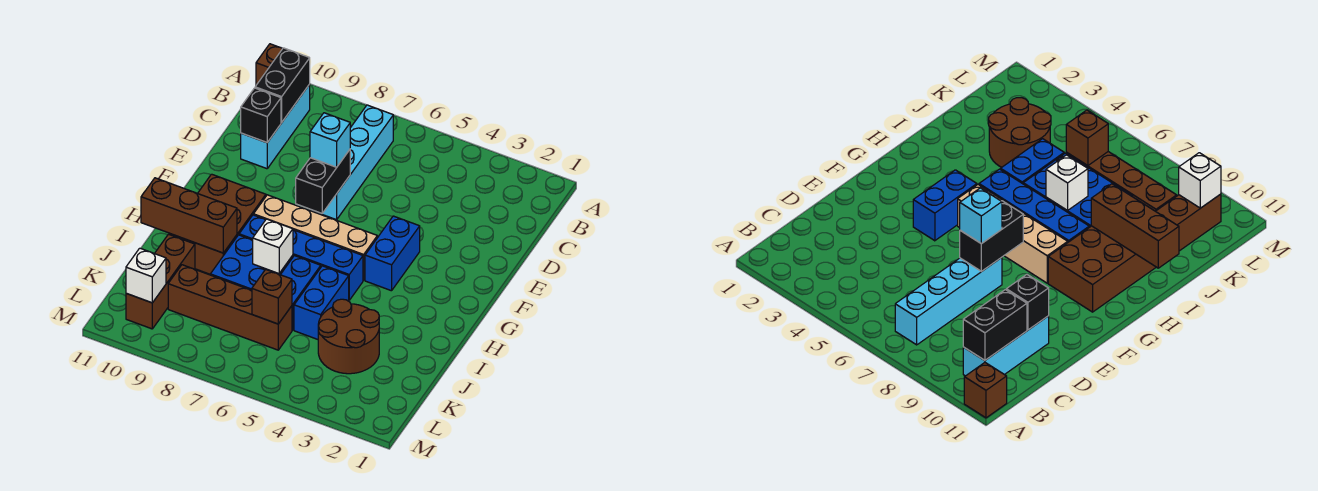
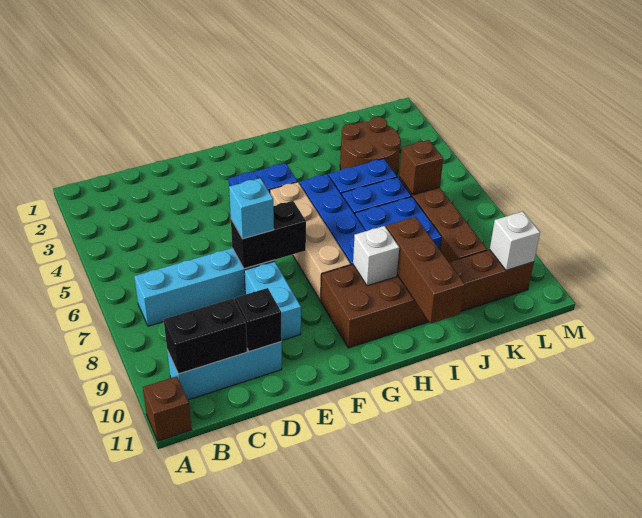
none -> cyan brick E8:E9 level 1
white brick I7 level 2 -> white brick H9 level 2

